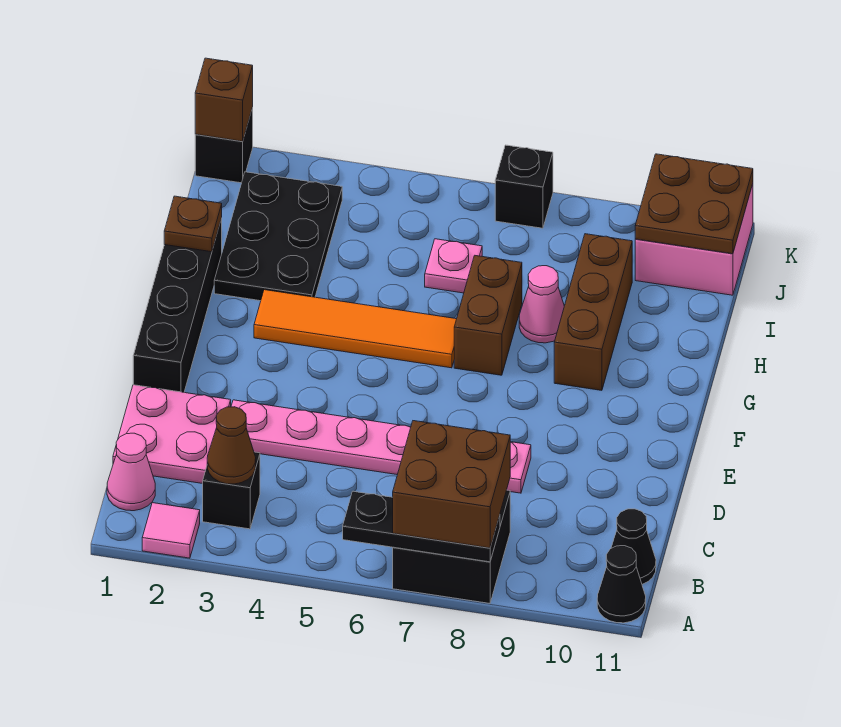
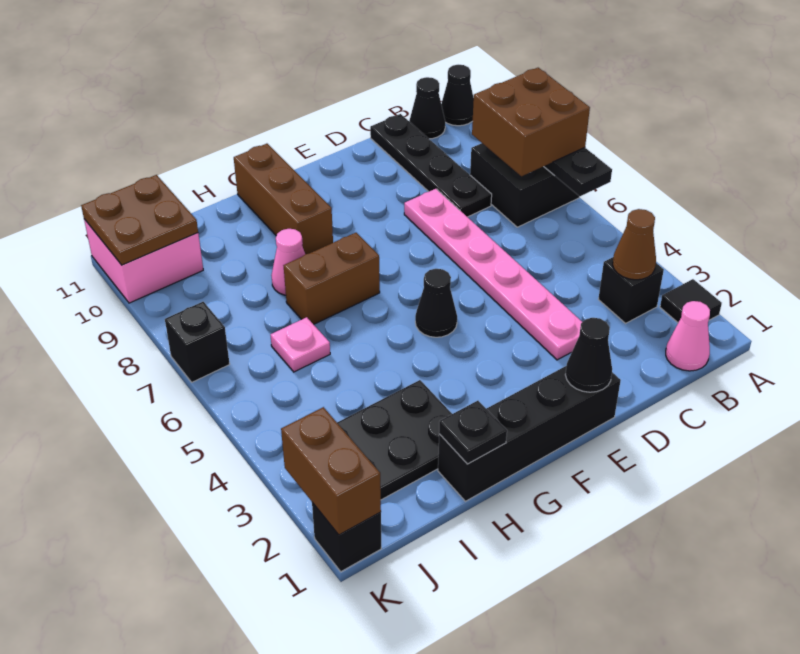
pink tile A2 level 1 -> black tile A2 level 1
pink plate C1:D2 level 1 -> none
none -> black plate C8:C11 level 1
none -> black cone E1 level 2
none -> black cone F5 level 1
orange tile G3:G6 level 1 -> none
brown brick G9:I9 level 1 -> brown brick G9:G11 level 1
brown plate H1 level 2 -> black plate H1 level 2
brown brick K1 level 2 -> brown brick K1:K2 level 2

